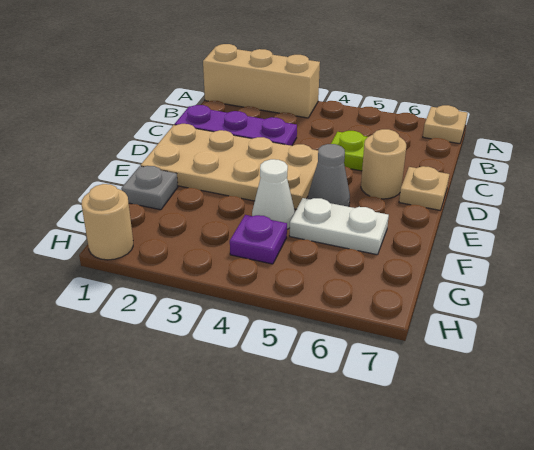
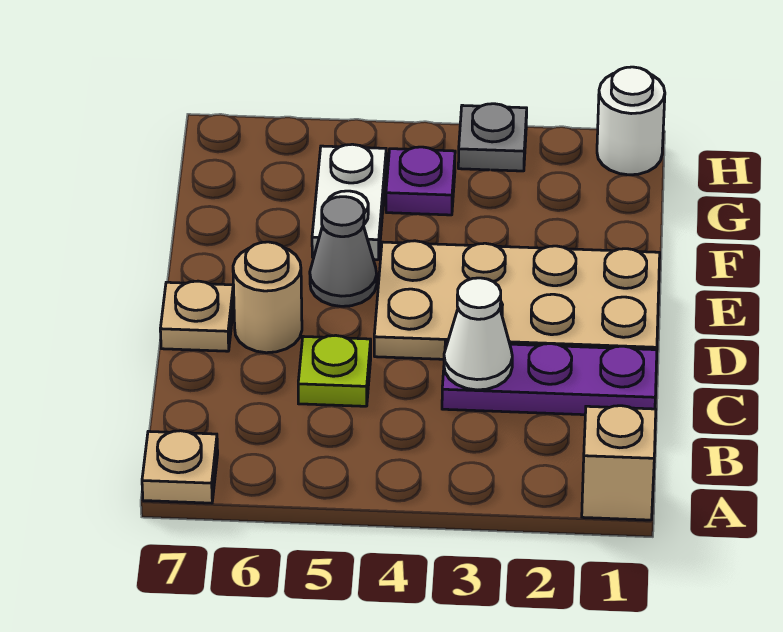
tan brick A1:A3 level 1 -> tan brick A1 level 1
grey plate F1 level 1 -> grey plate H3 level 1
white cone F4 level 1 -> white cone C3 level 2
white plate F5:F6 level 1 -> white plate F5:G5 level 1
tan round brick H1 level 1 -> white round brick H1 level 1

